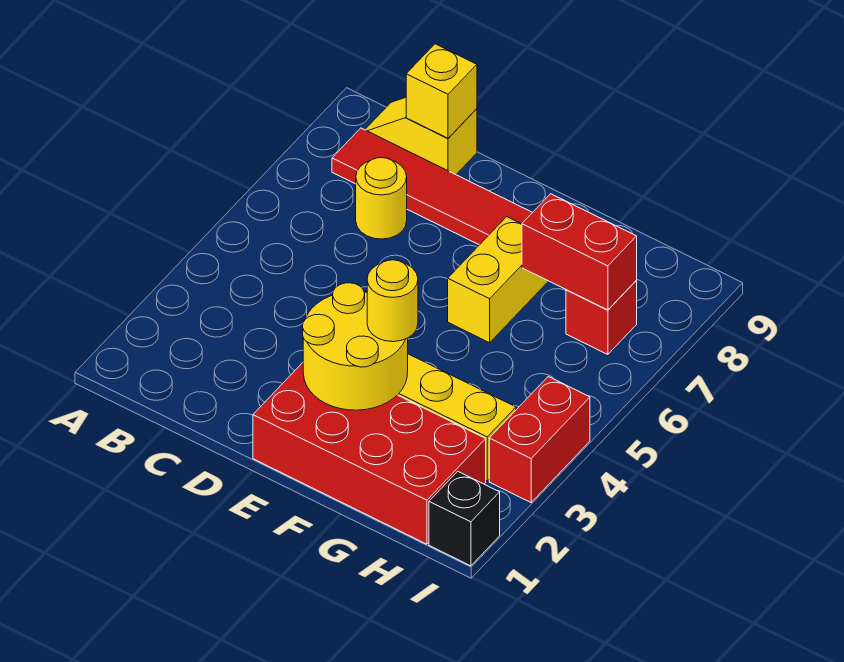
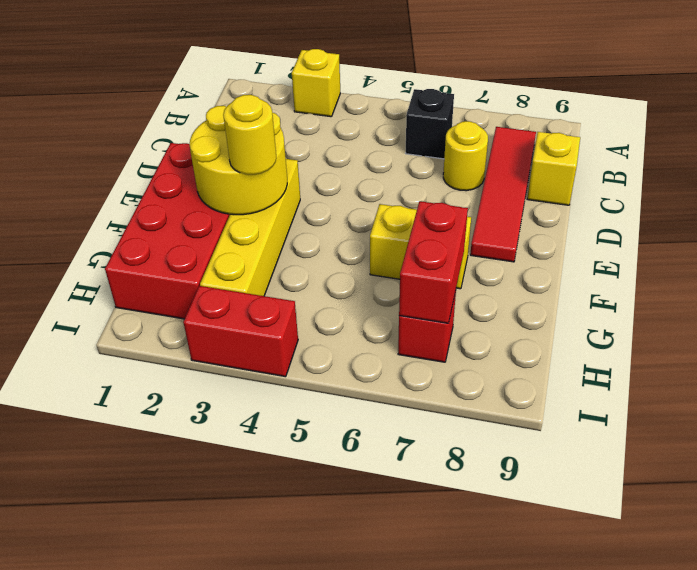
yellow brick C9 level 2 -> yellow brick A3 level 1
black brick I1 level 1 -> black brick B6 level 1

